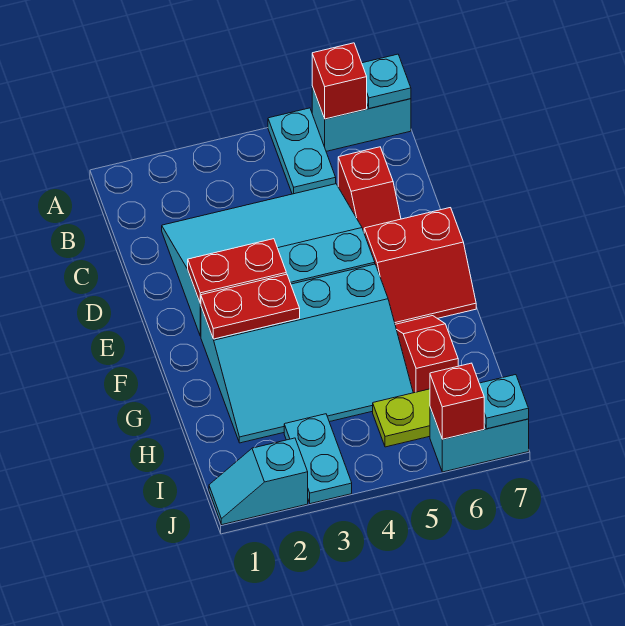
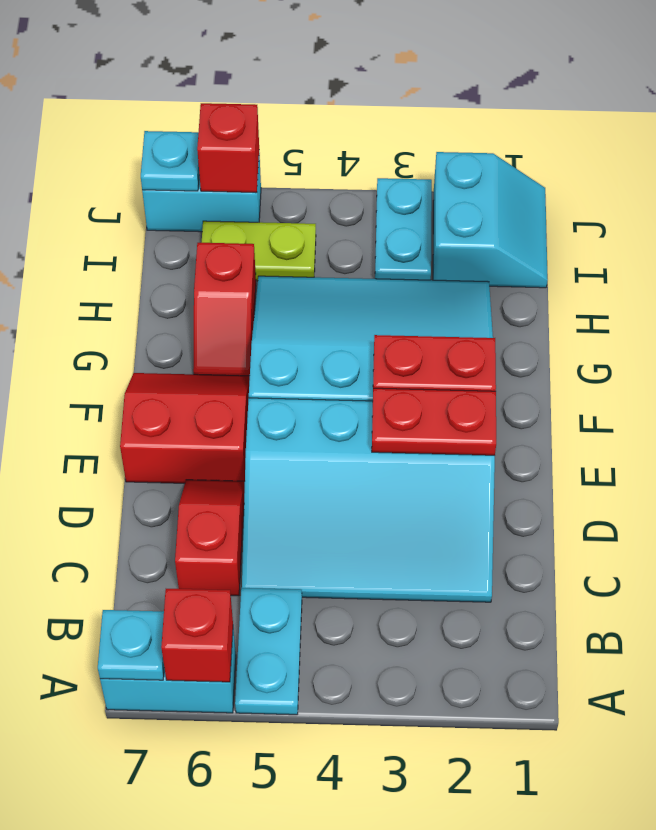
cyan slope J1:J2 level 1 top 2 -> cyan slope I1:J2 level 1 top 2

